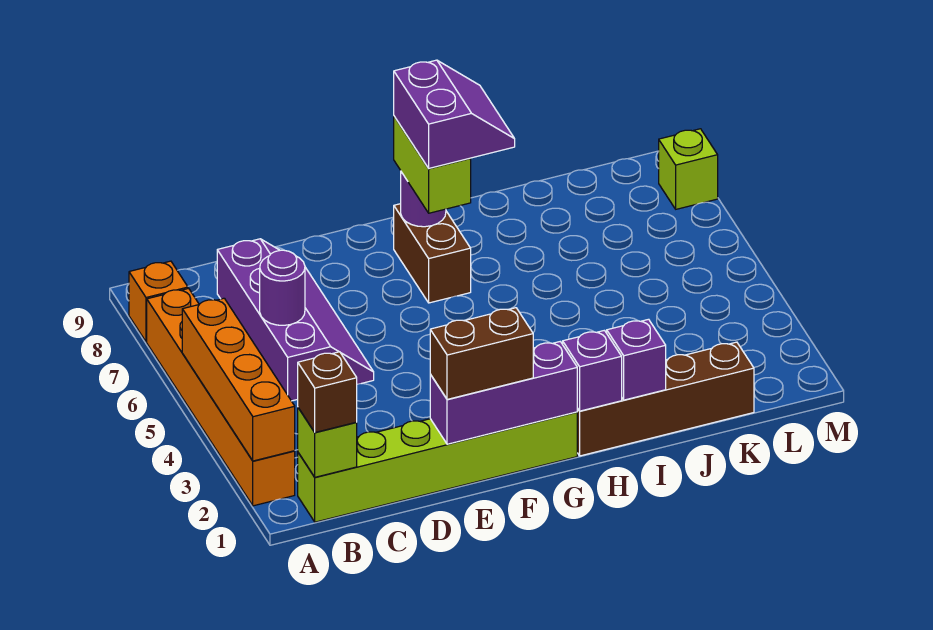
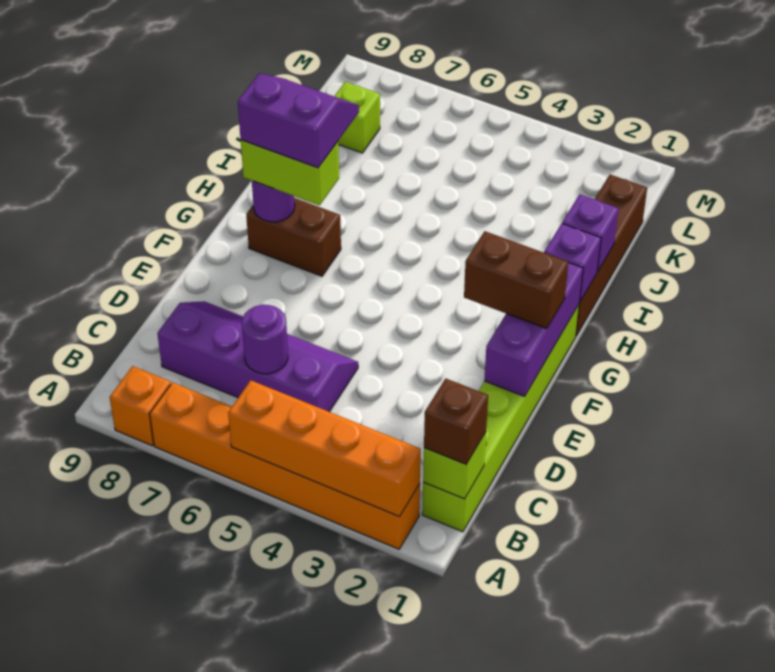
brown brick E1:F1 level 3 -> brown brick F1:F2 level 3
lime brick M8 level 1 -> lime brick K8 level 1

